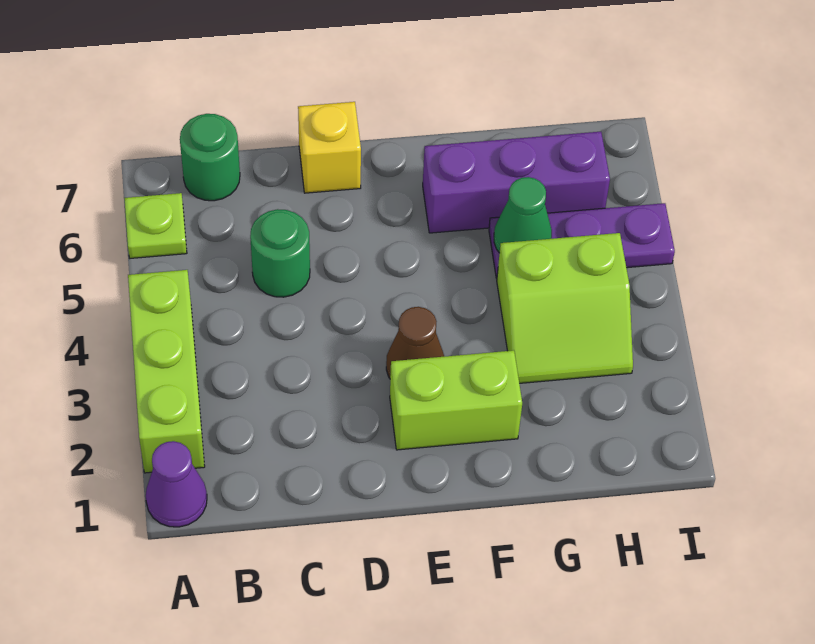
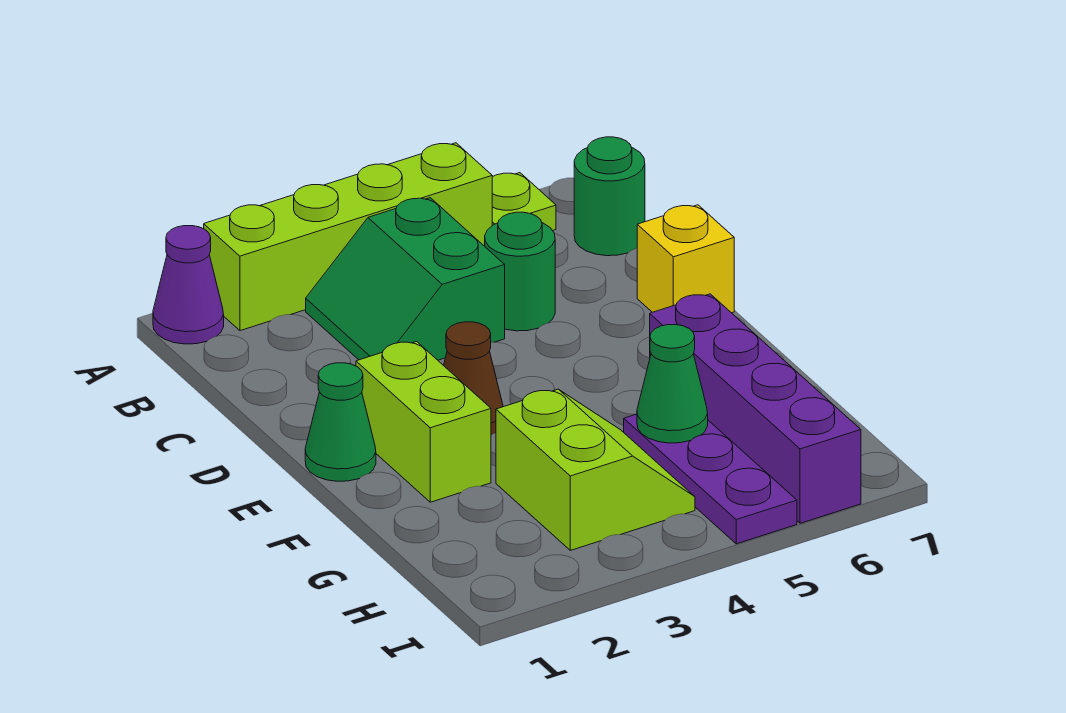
lime brick A2:A4 level 1 -> lime brick A2:A5 level 1
none -> green slope B3:C4 level 1 top 4
none -> green cone E1 level 1
purple brick F6:H6 level 1 -> purple brick F6:I6 level 1
lime slope G3:H4 level 1 top 4 -> lime slope G3:H4 level 1 top 3

